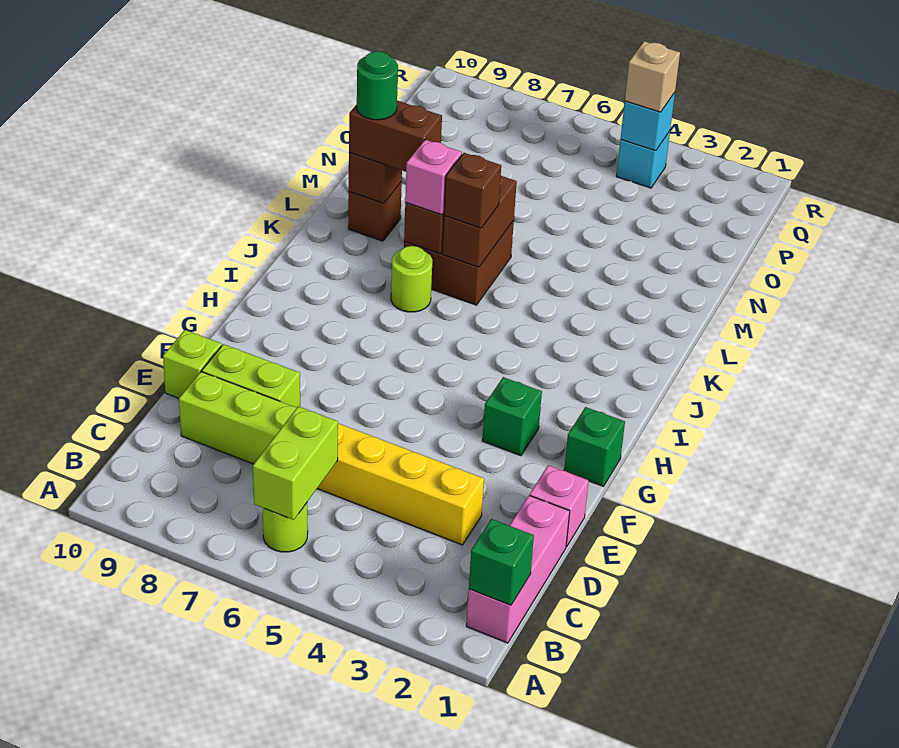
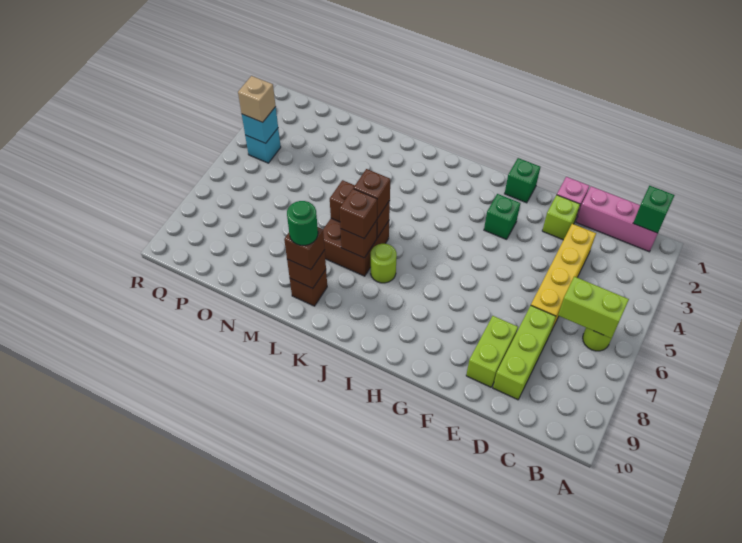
lime brick E10 level 1 -> lime brick E2 level 1
pink brick K7 level 3 -> brown brick K7 level 3
brown brick L8:L9 level 3 -> brown brick L9 level 3

